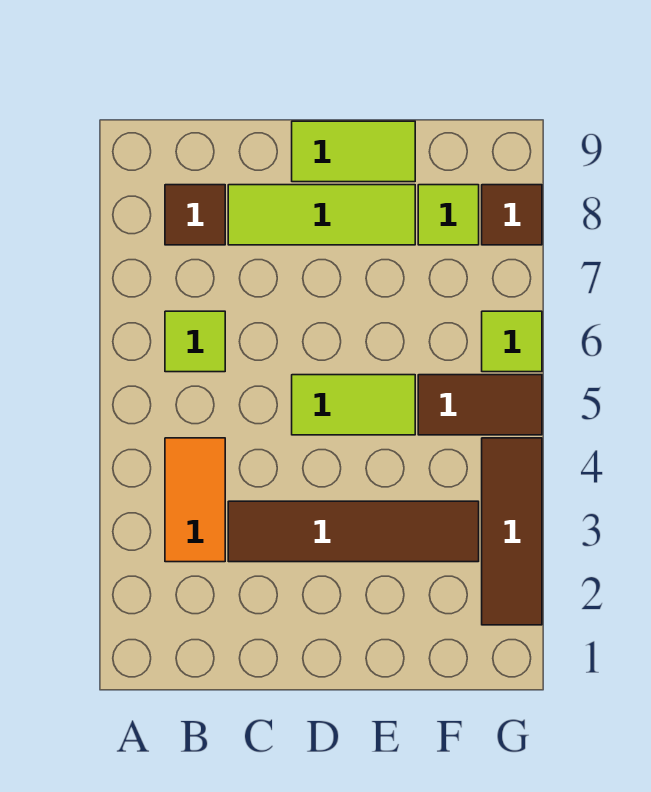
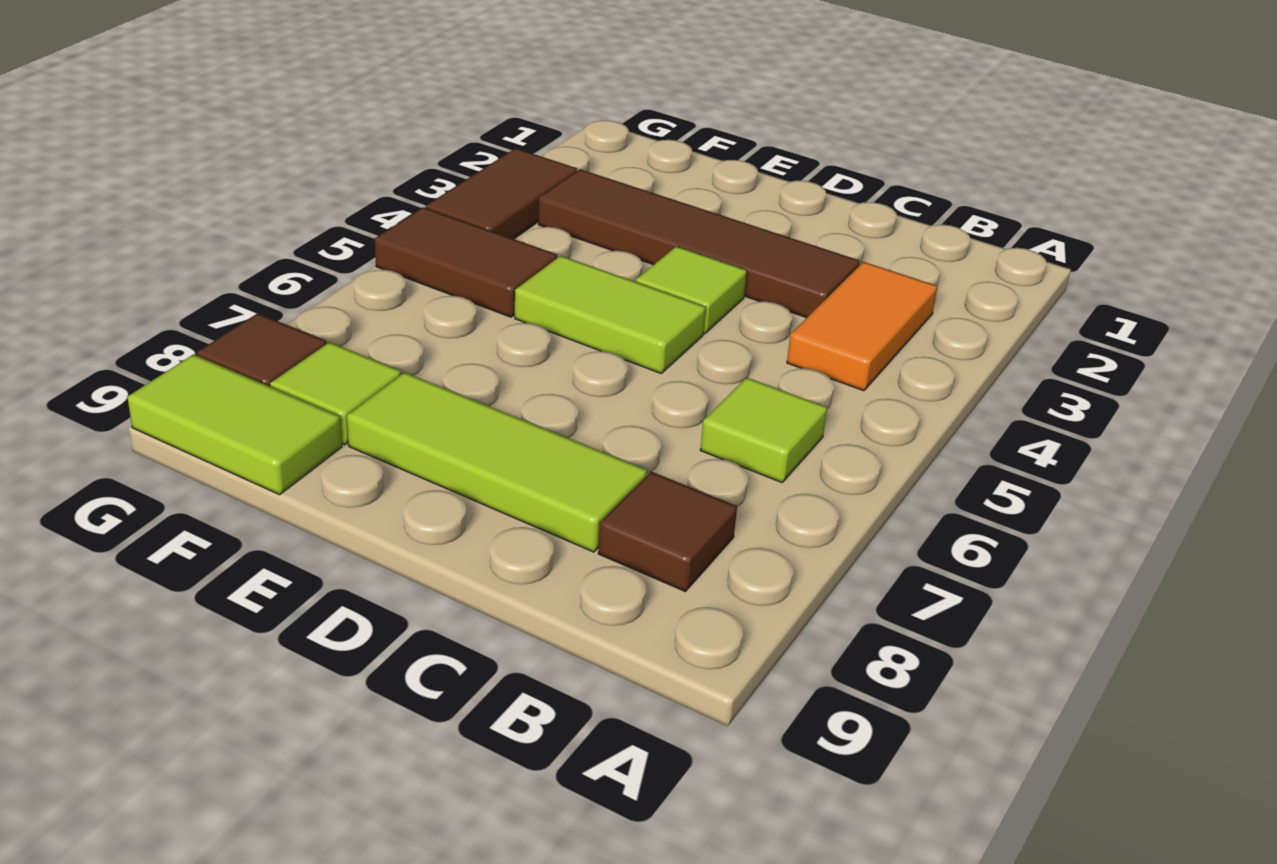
lime tile D9:E9 level 1 -> lime tile F9:G9 level 1
brown tile G2:G4 level 1 -> brown tile G3:G4 level 1
lime tile G6 level 1 -> lime tile D4 level 1

